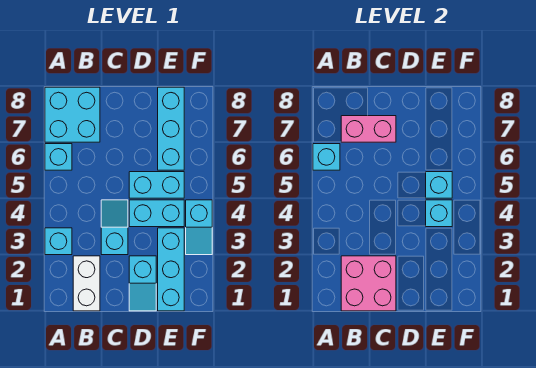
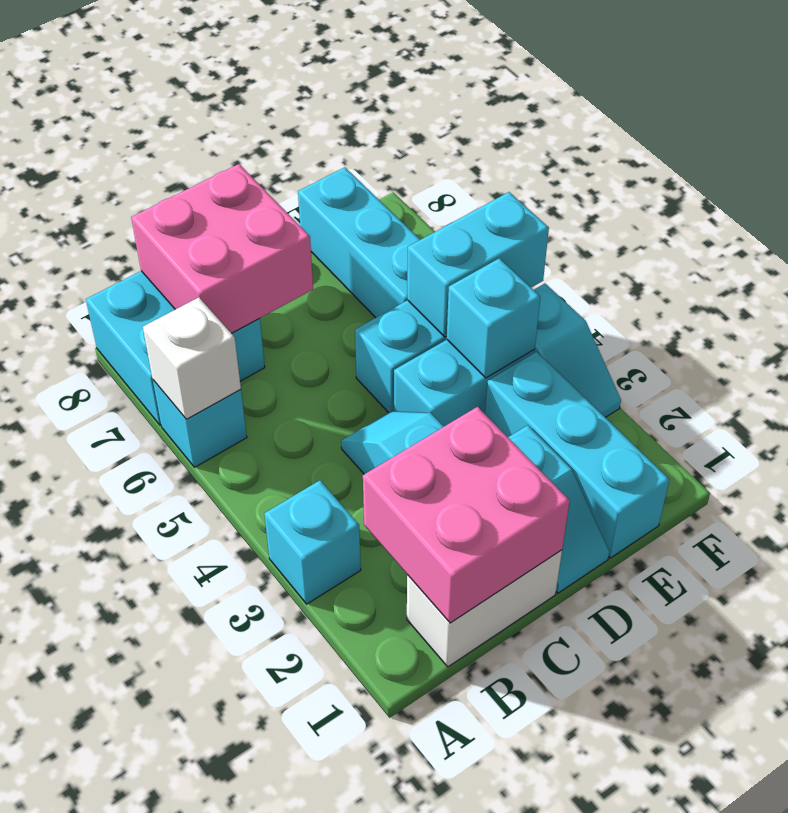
cyan brick A6 level 2 -> white brick A6 level 2
white brick B1:B2 level 1 -> white brick B1:C1 level 1
pink brick B7:C7 level 2 -> pink brick B7:C8 level 2
cyan brick E5 level 2 -> cyan brick E5:F5 level 2

